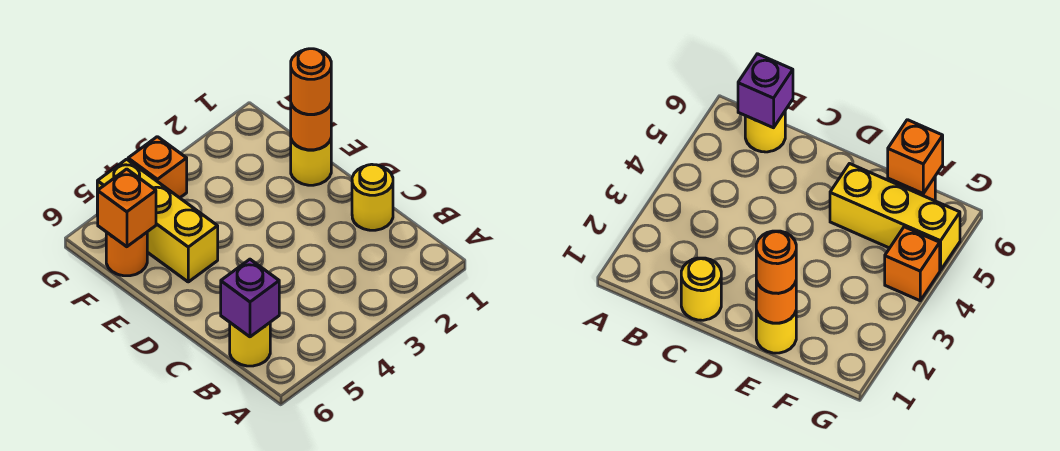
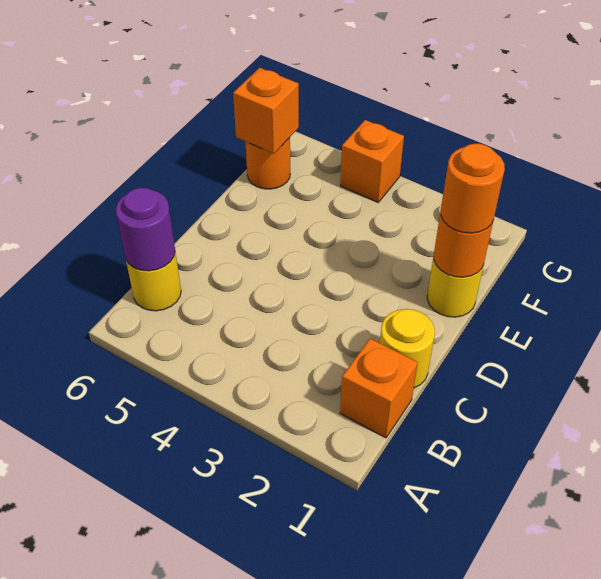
none -> orange brick B1 level 1
purple brick B6 level 2 -> purple round brick B6 level 2
yellow brick E5:G5 level 1 -> none

